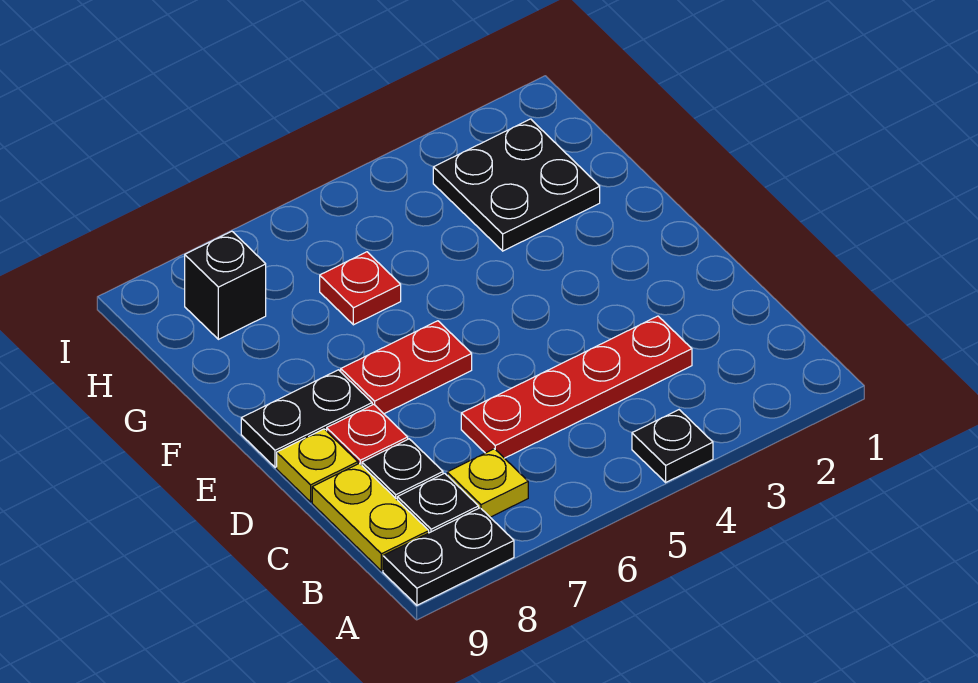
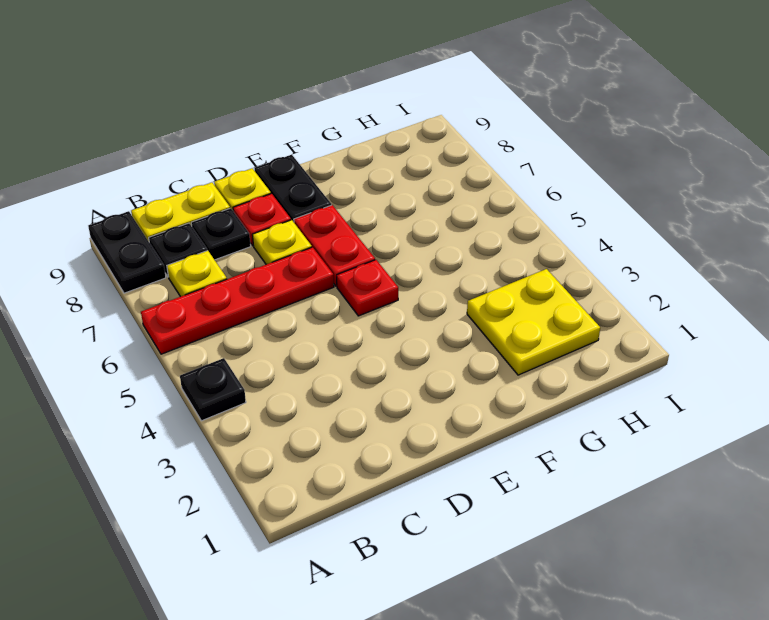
red plate C3:C6 level 1 -> red plate A6:D6 level 1
none -> yellow plate D7 level 1
black plate G2:H3 level 1 -> yellow plate G2:H3 level 1
red plate G6 level 1 -> red plate E5 level 1
black brick H8 level 1 -> none

